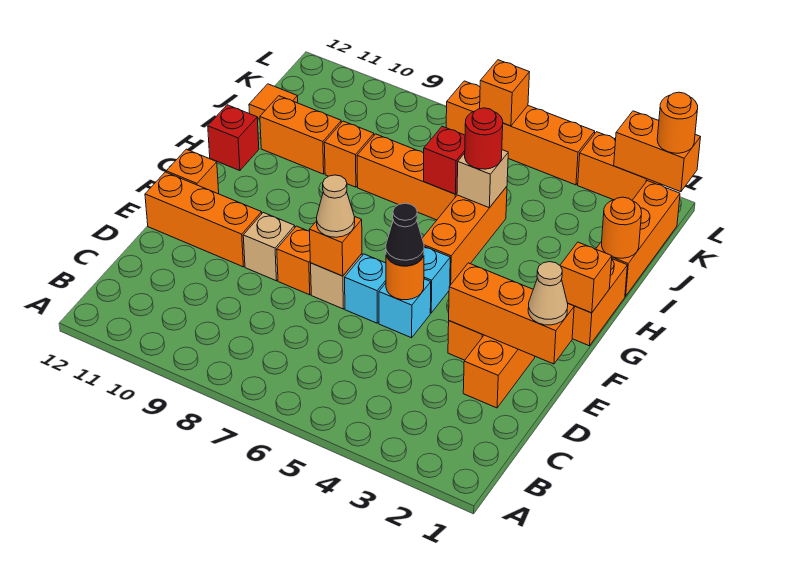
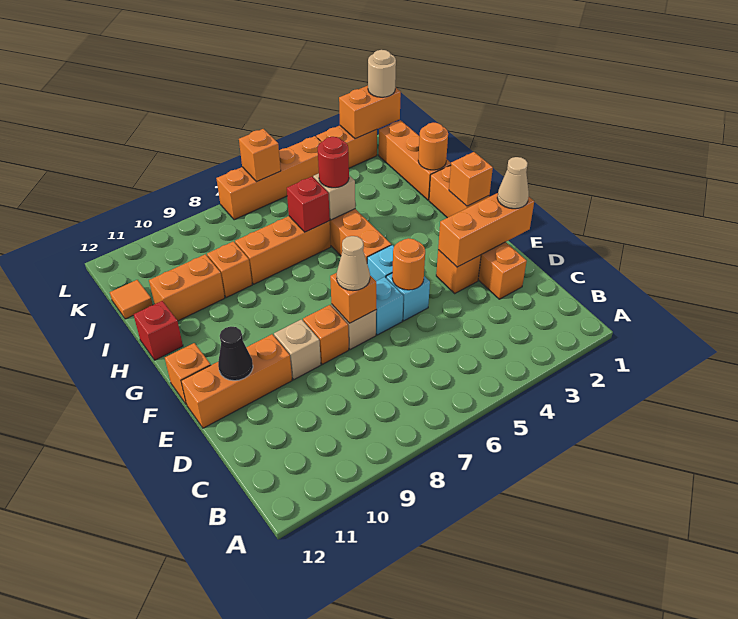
black cone E5 level 3 -> black cone E11 level 2
orange round brick L1 level 3 -> tan round brick L1 level 3

